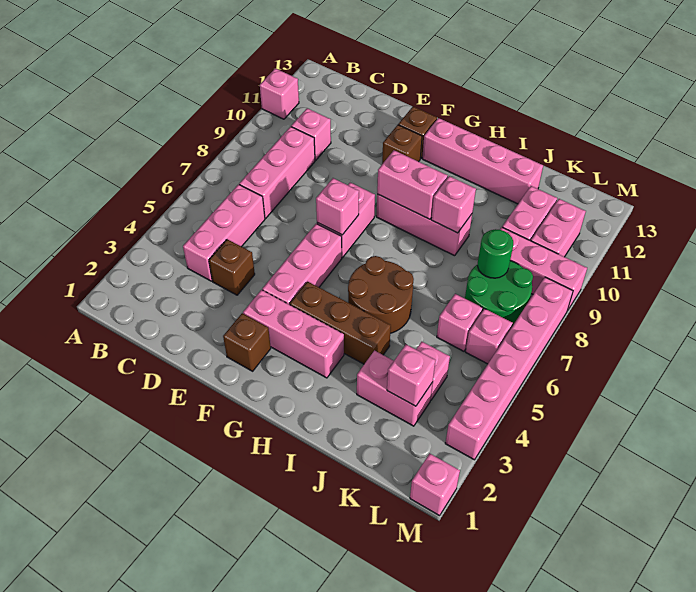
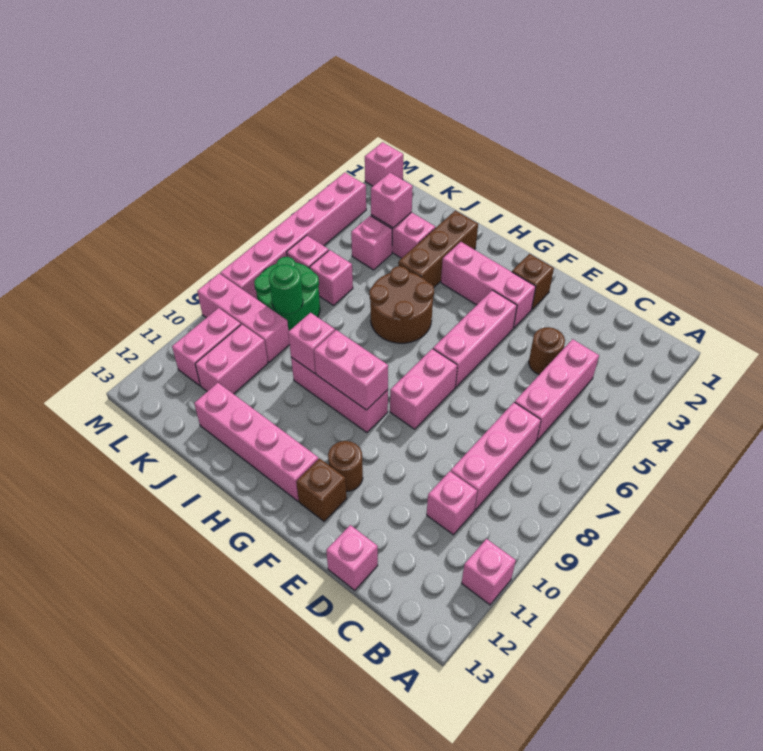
brown brick D4 level 1 -> brown round brick D4 level 1
pink brick F7 level 2 -> pink brick D13 level 1
brown brick F11 level 1 -> brown round brick F11 level 1
brown brick G4:I4 level 1 -> brown brick I2:I4 level 1

